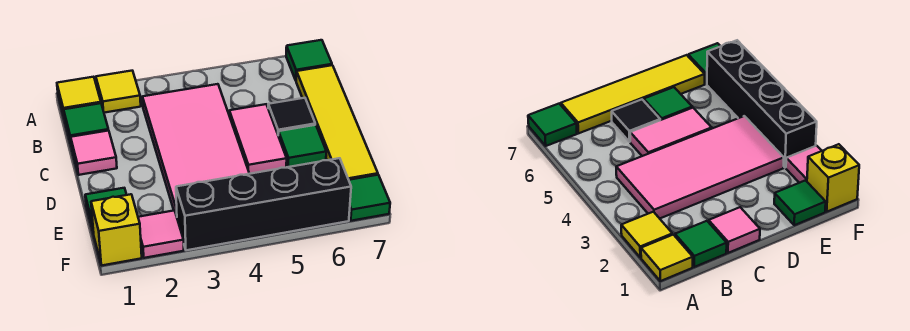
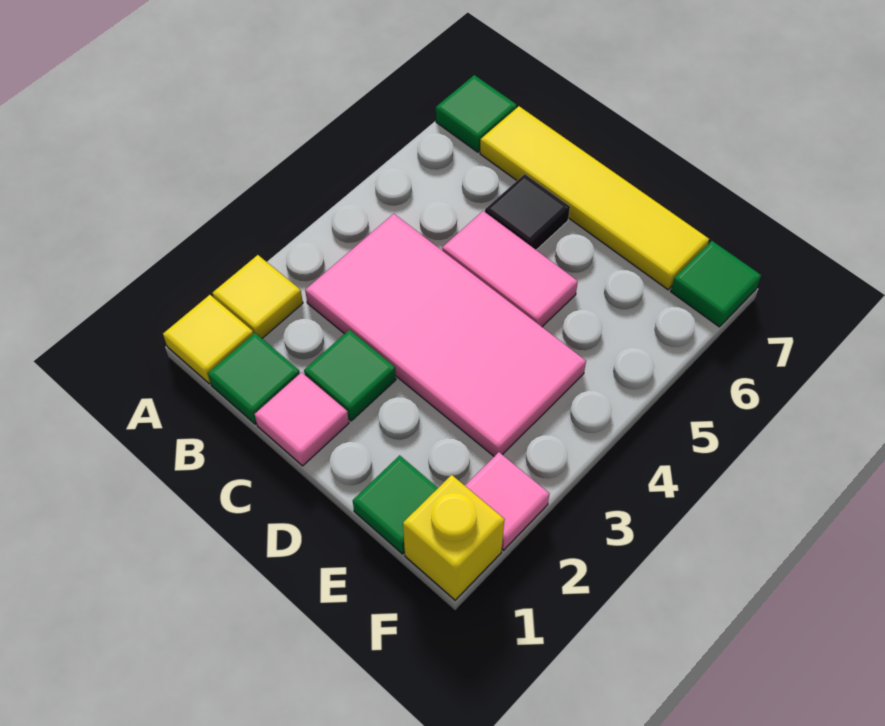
green tile D6 level 1 -> green tile C2 level 1
black brick F3:F6 level 1 -> none

